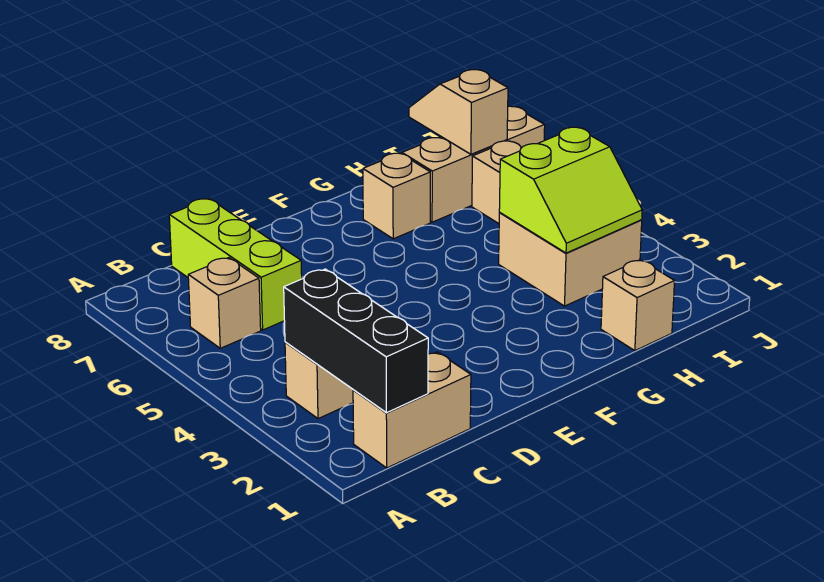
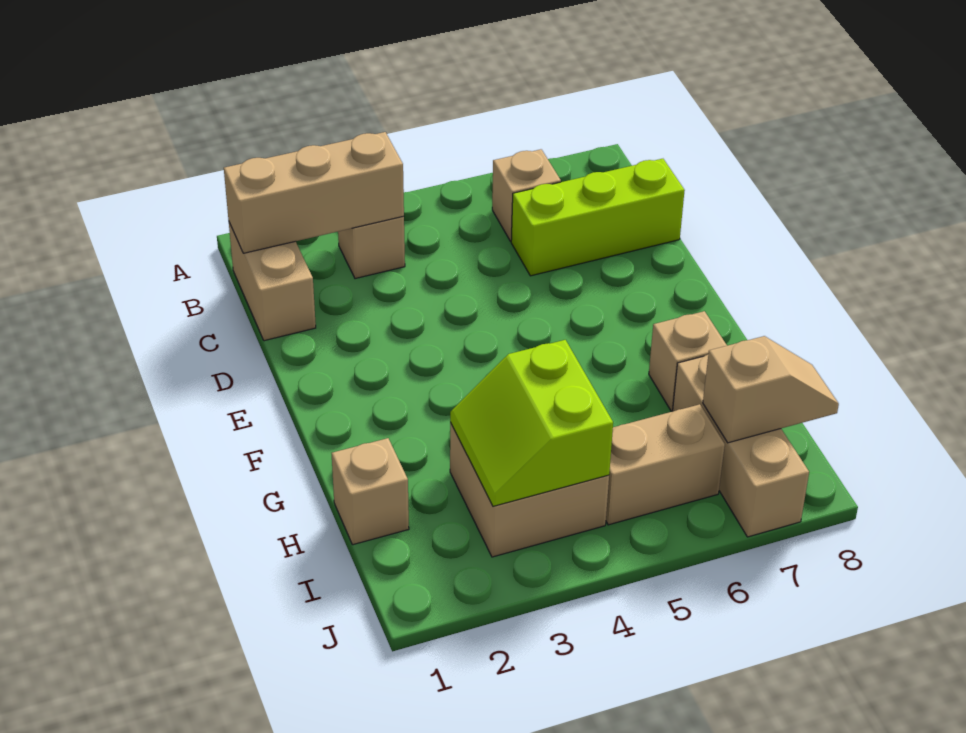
black brick B1:B3 level 2 -> tan brick B1:B3 level 2

